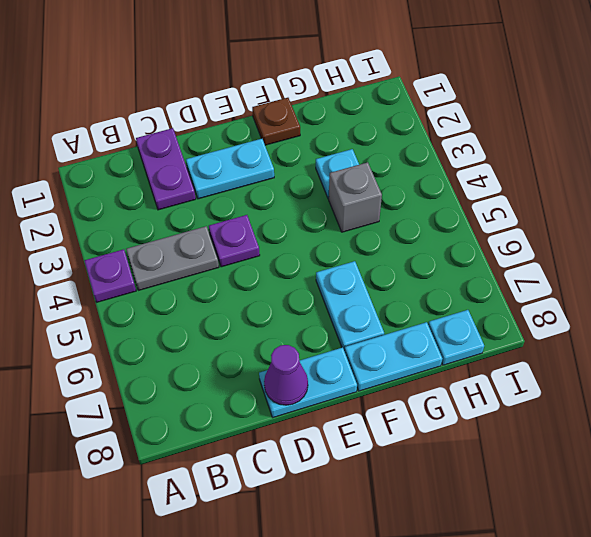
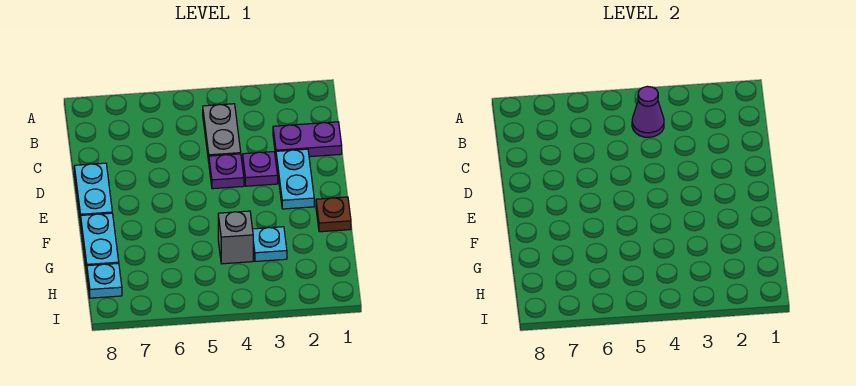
purple plate A4 level 1 -> purple plate D3 level 1
purple cone D8 level 2 -> purple cone B4 level 2
cyan plate F6:F7 level 1 -> none

